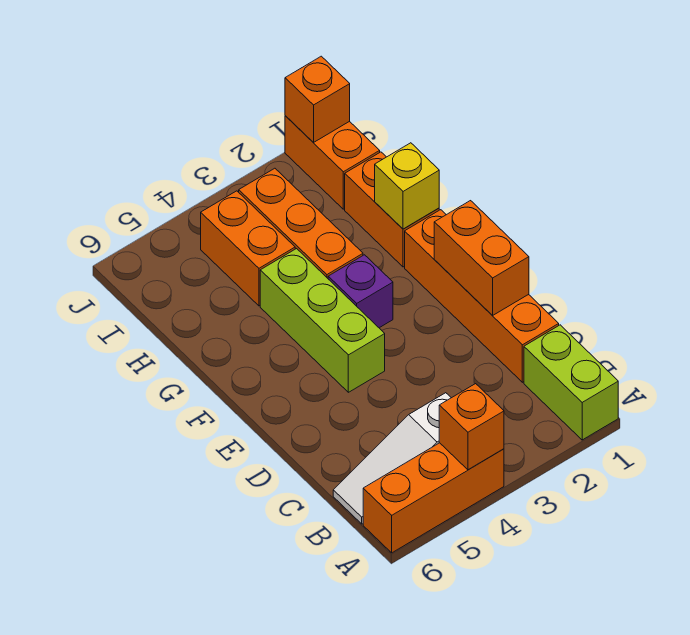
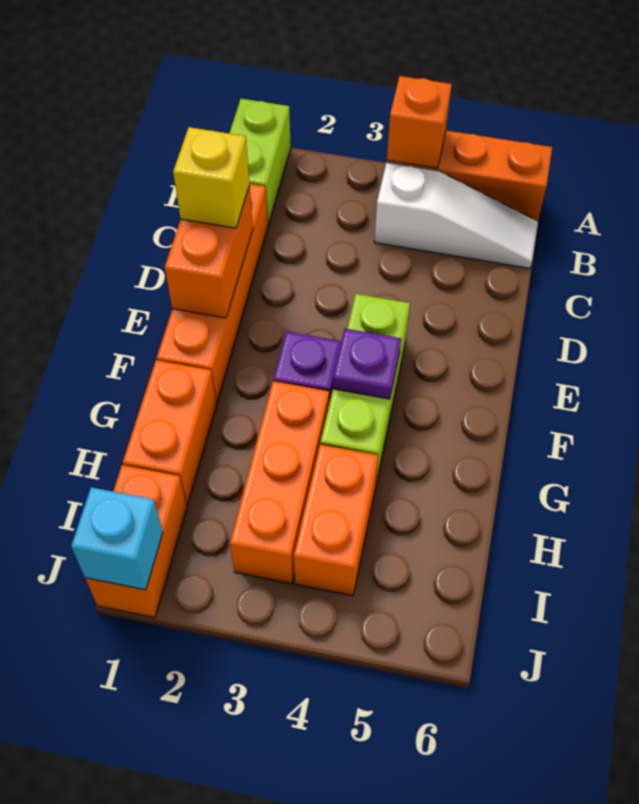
none -> purple plate F4 level 2
yellow brick G1 level 2 -> yellow brick D1 level 3
orange brick J1 level 2 -> cyan brick J1 level 2

